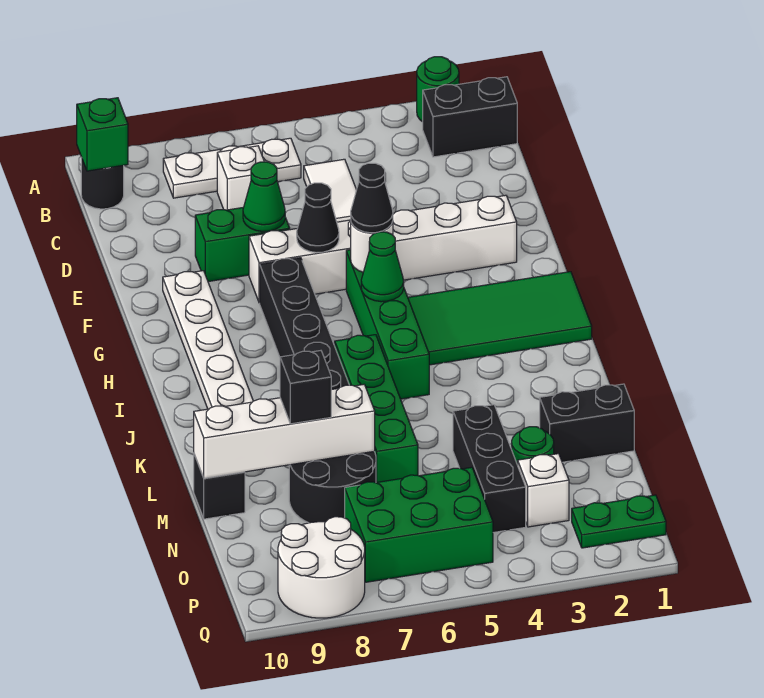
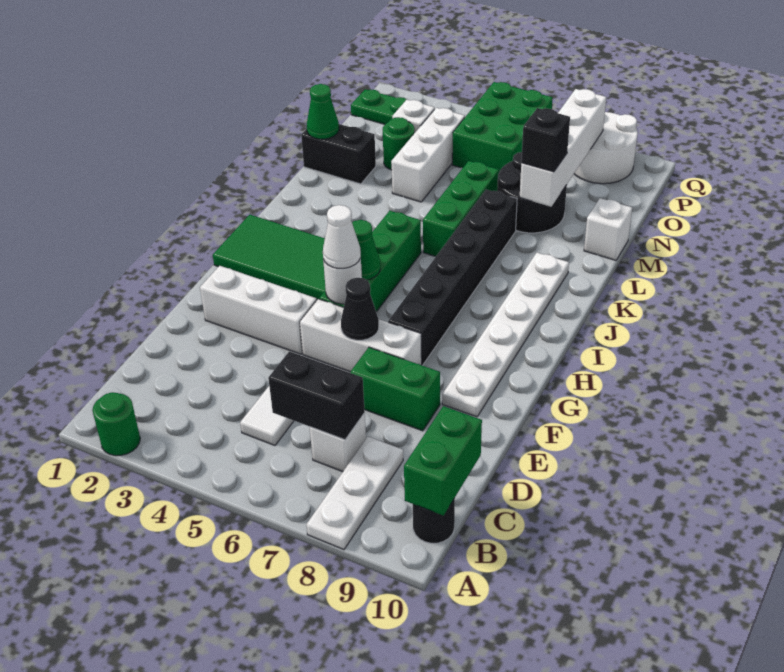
black brick B1:B2 level 1 -> black brick C6:C7 level 2
white plate B6:B8 level 1 -> white plate A8:C8 level 1
green brick B10 level 2 -> green brick B10:C10 level 2
green cone E7 level 2 -> green cone M1 level 2
black cone G5 level 3 -> white cone G5 level 3
green brick J6:M6 level 1 -> green brick K6:M6 level 1
black brick M4:O4 level 1 -> white brick M4:O4 level 1
white brick M7:M10 level 2 -> white brick M8:P8 level 2
black brick M10 level 1 -> white brick M10 level 1
green brick O5:P7 level 1 -> green brick O5:Q6 level 1

